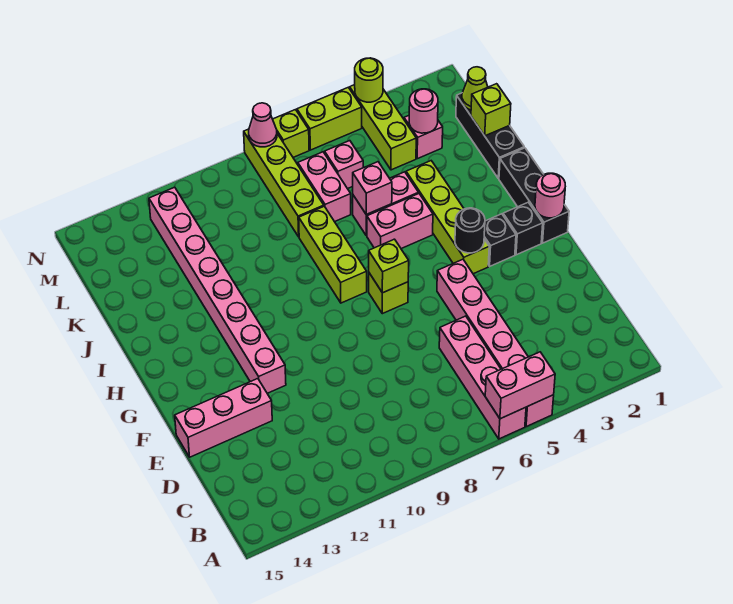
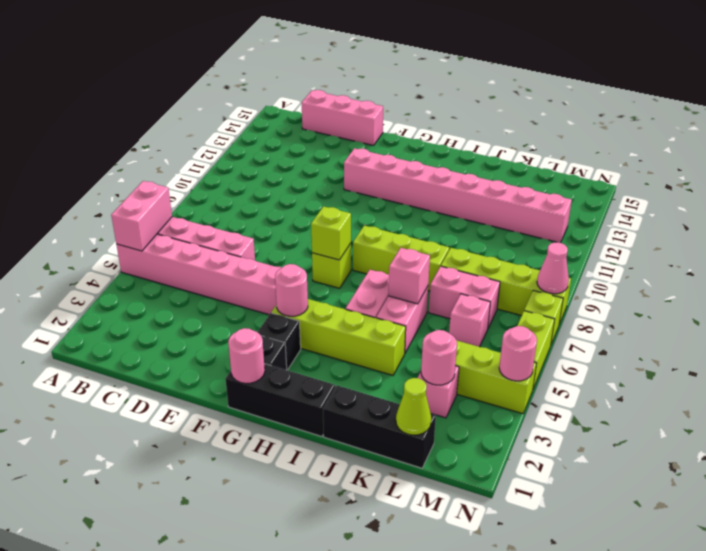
pink brick E13:E15 level 1 -> pink brick C15:E15 level 1
black round brick G4 level 2 -> pink round brick G4 level 2
lime brick K1 level 2 -> none
lime round brick N4 level 2 -> pink round brick N4 level 2

